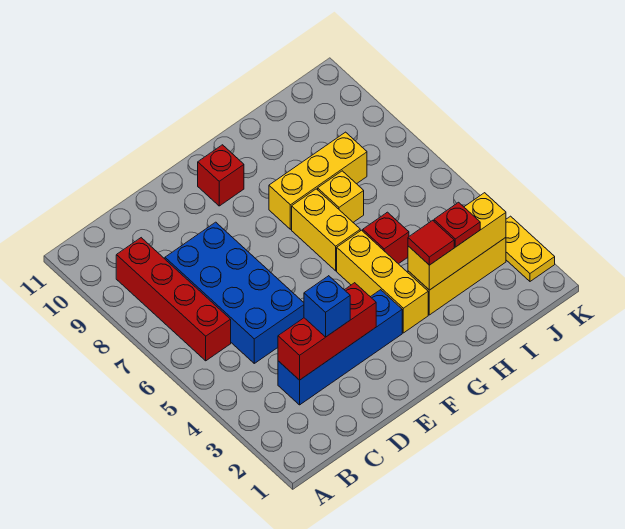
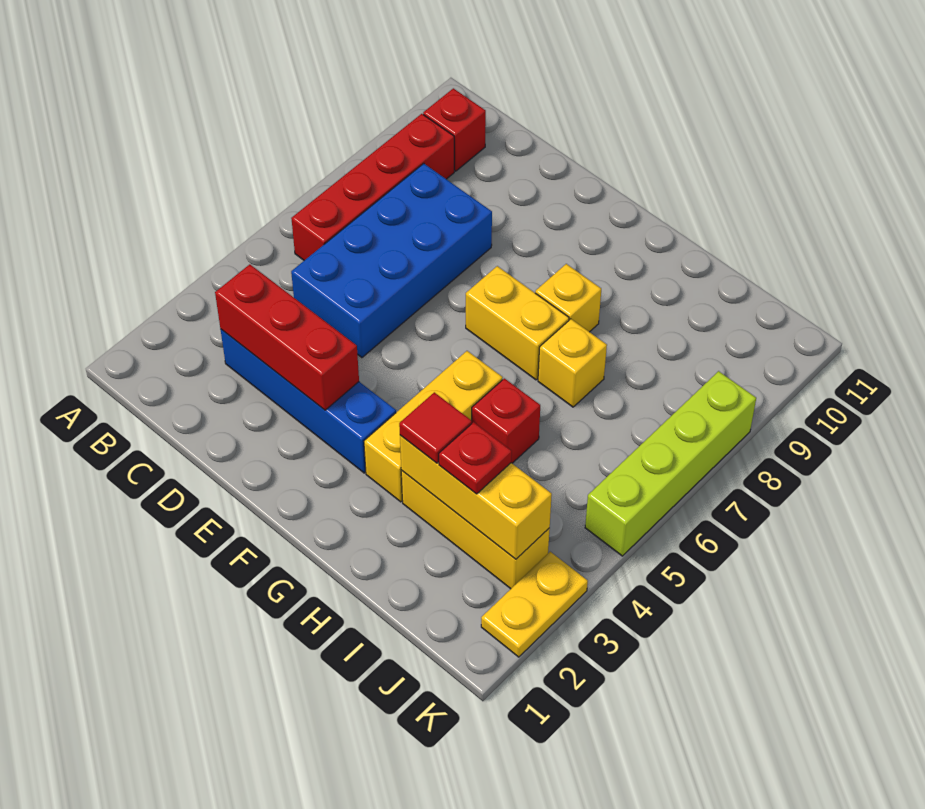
blue brick D3 level 3 -> none
red brick F10 level 1 -> red brick B10 level 1
yellow brick G6:G7 level 1 -> yellow brick F7:G7 level 1
yellow brick G8:I8 level 1 -> yellow brick G8 level 1
none -> lime brick K5:K8 level 1

